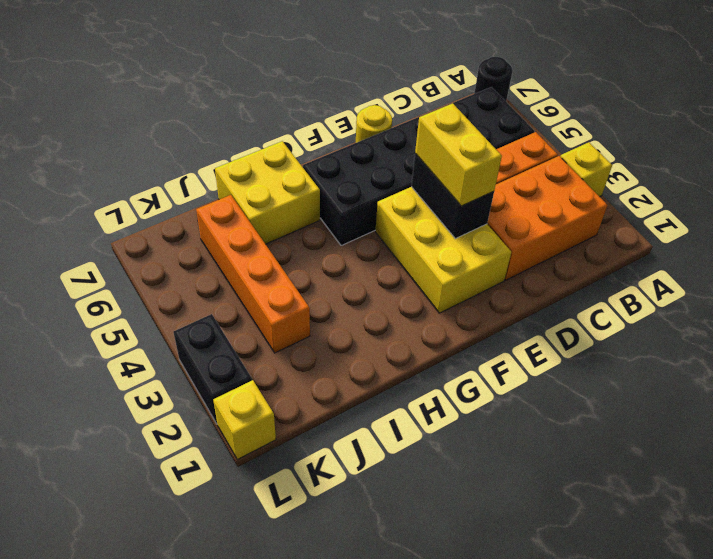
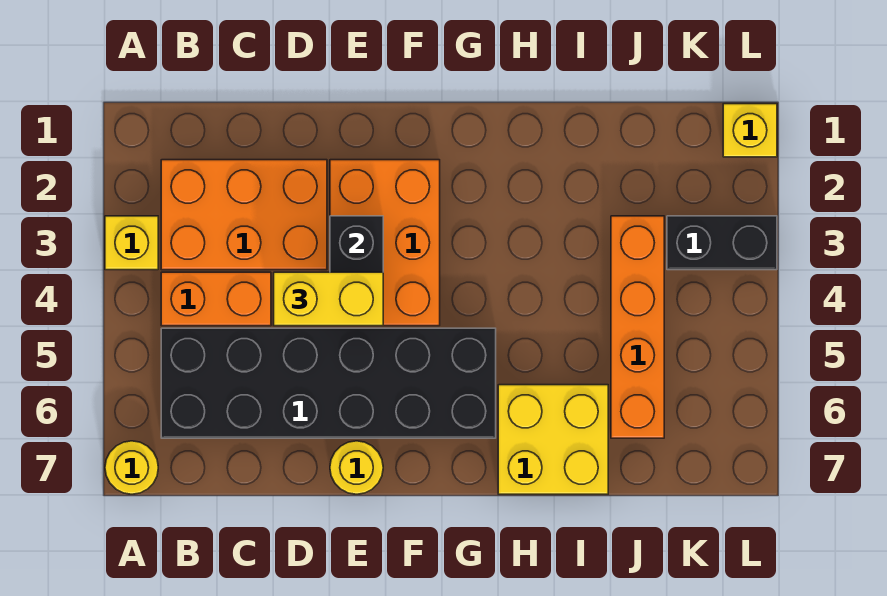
black round brick A7 level 1 -> yellow round brick A7 level 1
yellow brick E2:F4 level 1 -> orange brick E2:F4 level 1
yellow brick E3:E4 level 3 -> yellow brick D4:E4 level 3
black brick L2:L3 level 1 -> black brick K3:L3 level 1

